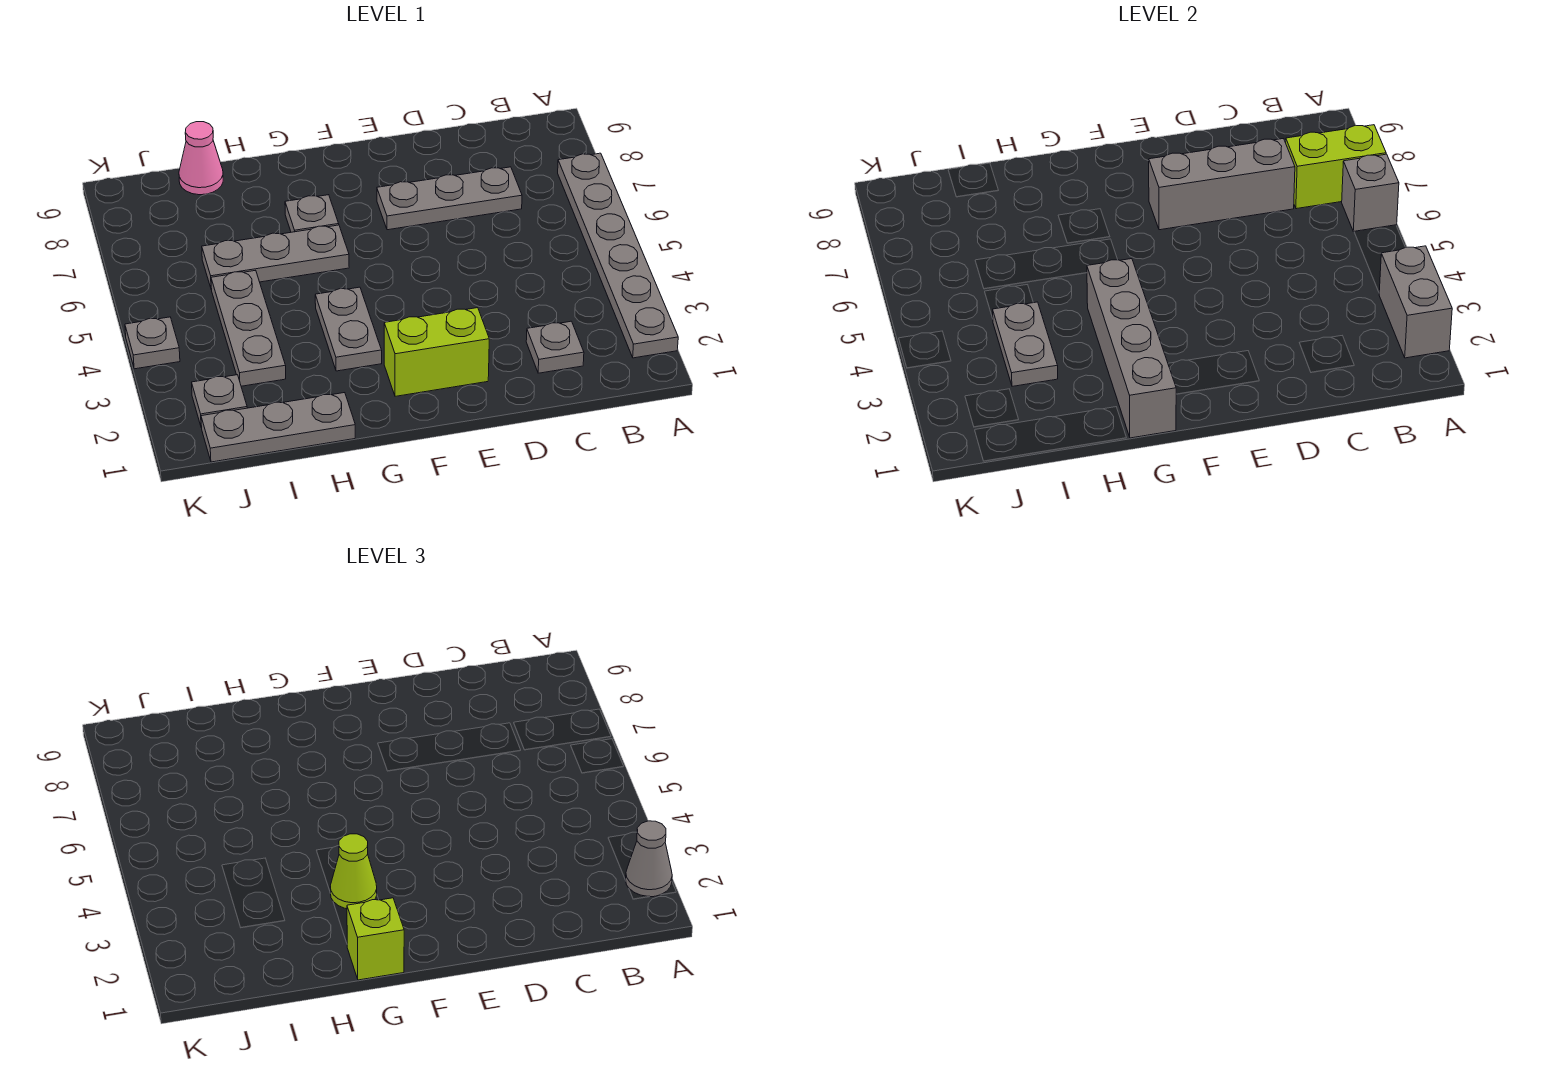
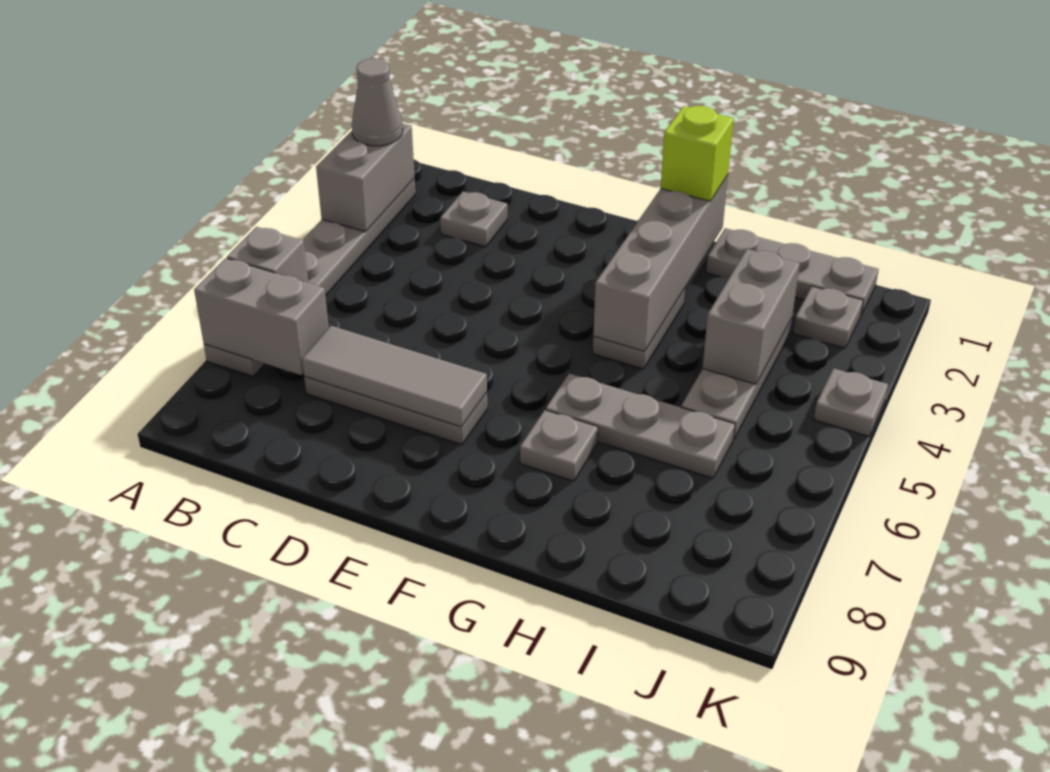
lime brick A7:B7 level 2 -> grey brick A7:B7 level 2
grey brick C7:E7 level 2 -> grey tile C7:E7 level 2
lime brick E2:F2 level 1 -> none
lime cone G3 level 3 -> none
grey plate I3:I4 level 2 -> grey brick I3:I4 level 2
pink cone I9 level 1 -> none

